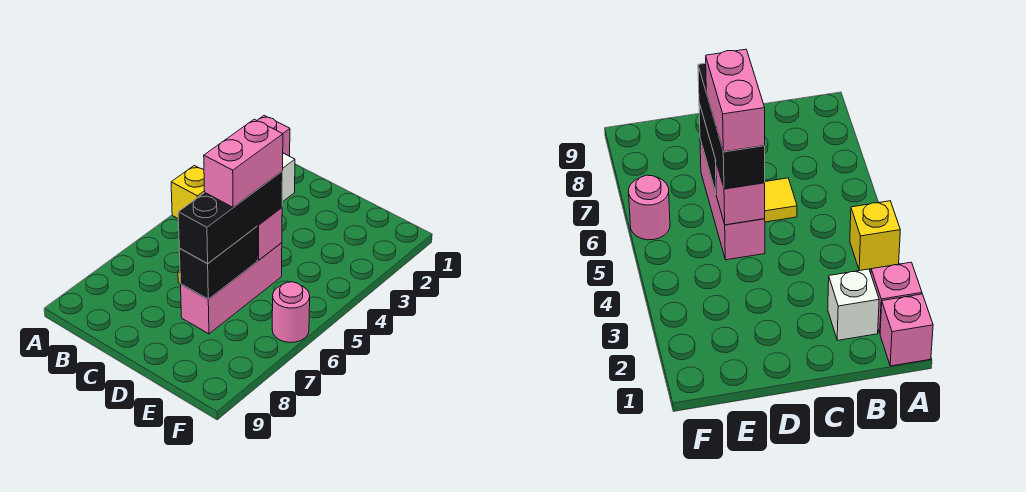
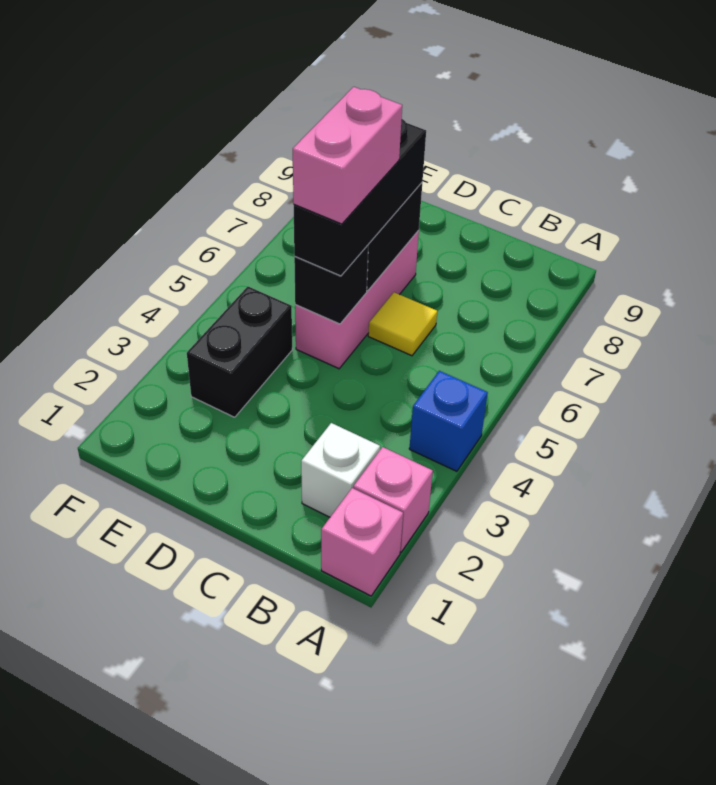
yellow brick A4 level 1 -> blue brick A4 level 1
pink brick D5 level 2 -> black brick D5 level 2
none -> black brick E3:E4 level 1
pink round brick F6 level 1 -> none

